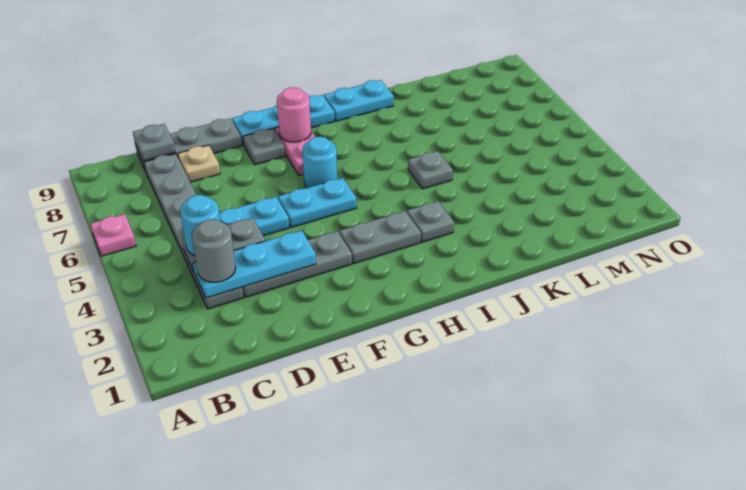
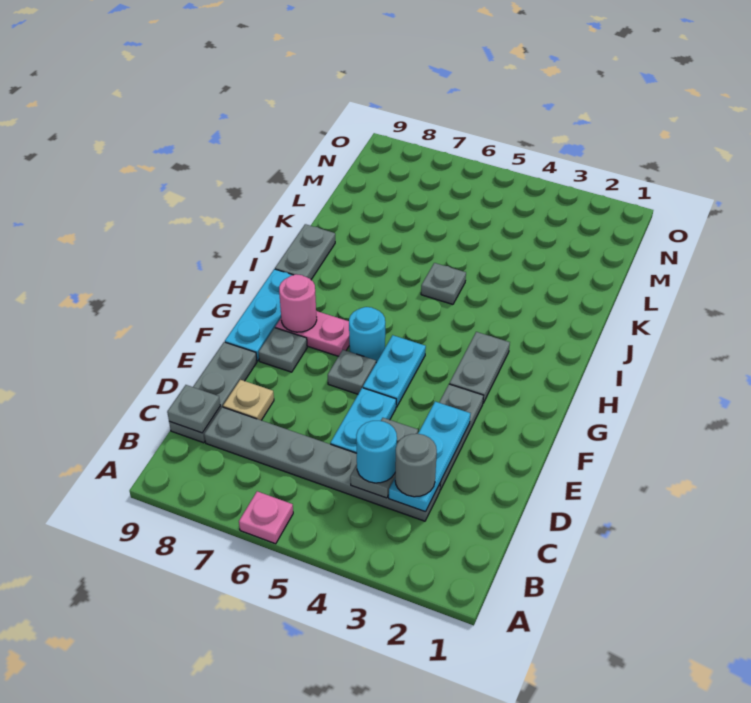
grey plate I3 level 1 -> grey plate F6 level 1
cyan plate I9:J9 level 1 -> grey plate I9:J9 level 1

